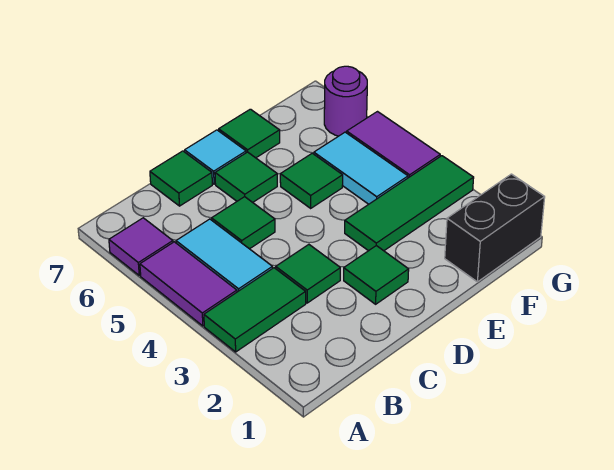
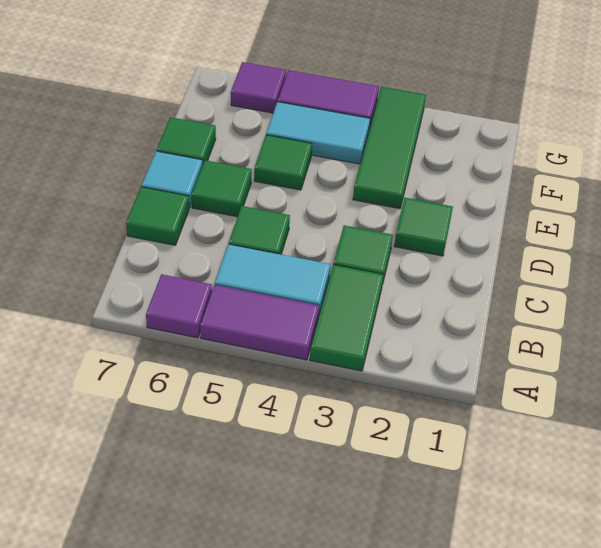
black brick F1:G1 level 1 -> none
purple round brick G6 level 1 -> purple tile G6 level 1

